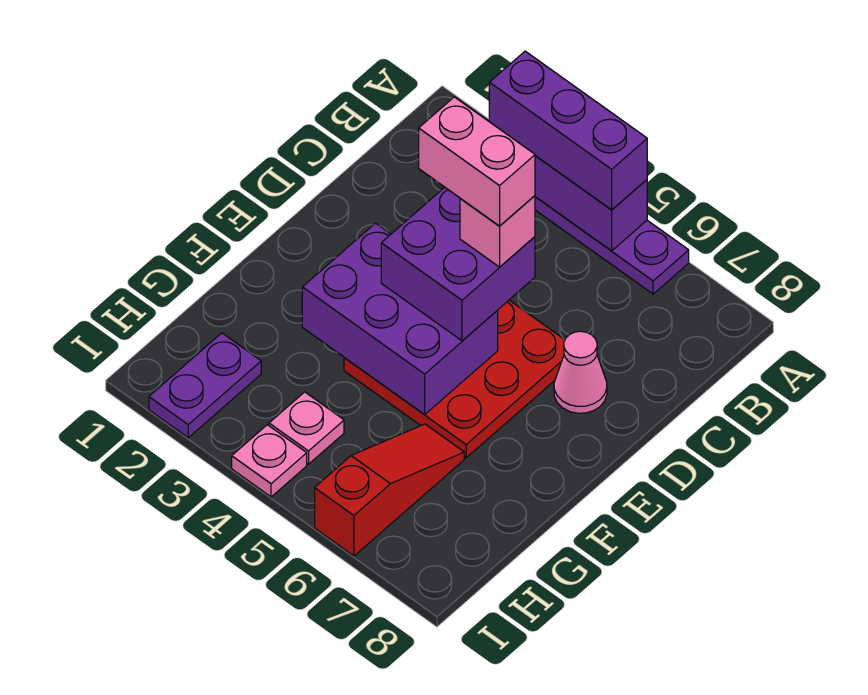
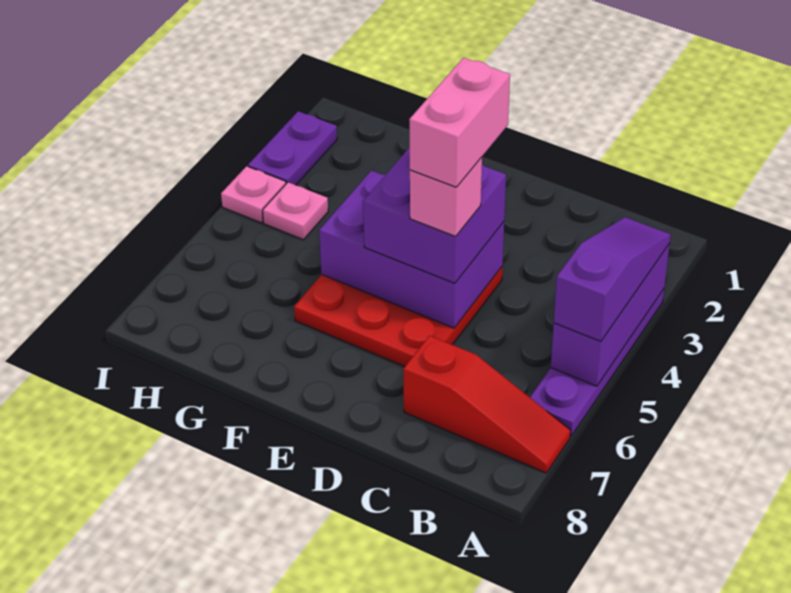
purple brick A3:A5 level 3 -> purple slope A3:A5 level 3 top 5
pink cone D7 level 1 -> none
purple brick E3:F5 level 2 -> purple brick D4:F5 level 2
red slope G6:I6 level 1 top I -> red slope A7:C7 level 1 top C
purple plate H2:I2 level 1 -> purple plate I2:I3 level 1

